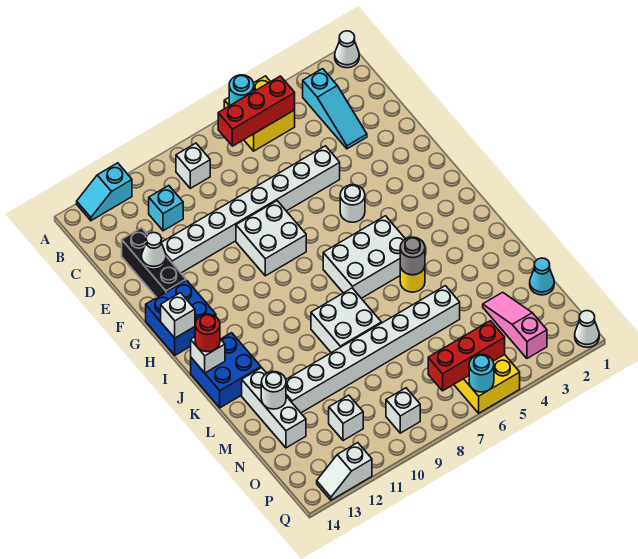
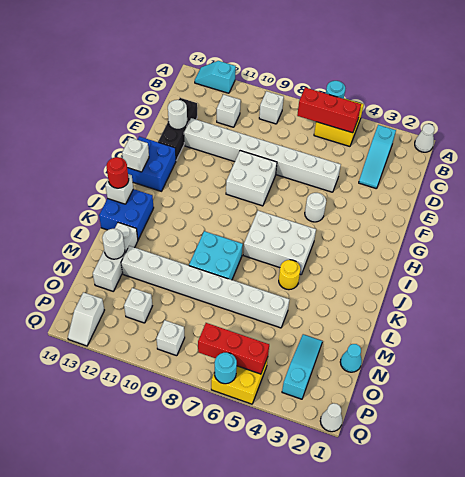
cyan brick C11 level 1 -> white brick C11 level 1
white cone E13 level 2 -> white round brick E13 level 2
grey round brick K5 level 2 -> none
white brick K8:L9 level 1 -> cyan brick K8:L9 level 1
pink slope N3:P3 level 1 top P -> cyan slope N3:P3 level 1 top P
white slope Q12:Q13 level 1 top 12 -> white slope P13:Q13 level 1 top P

